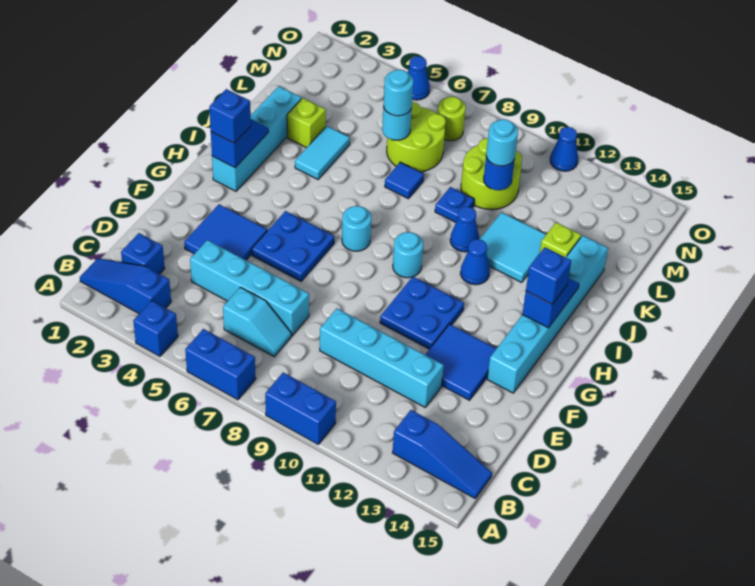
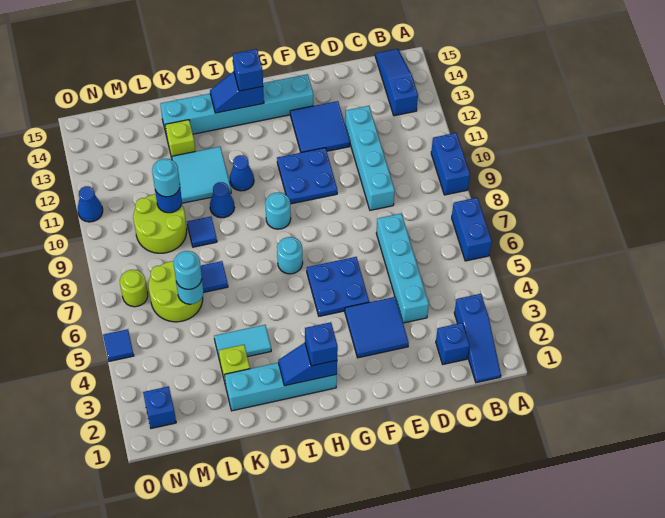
blue brick A4 level 1 -> blue brick N2 level 1
cyan slope C6:C7 level 1 top 6 -> none
blue plate K9 level 1 -> blue tile K9 level 1
blue cone O5 level 1 -> blue tile O5 level 1

